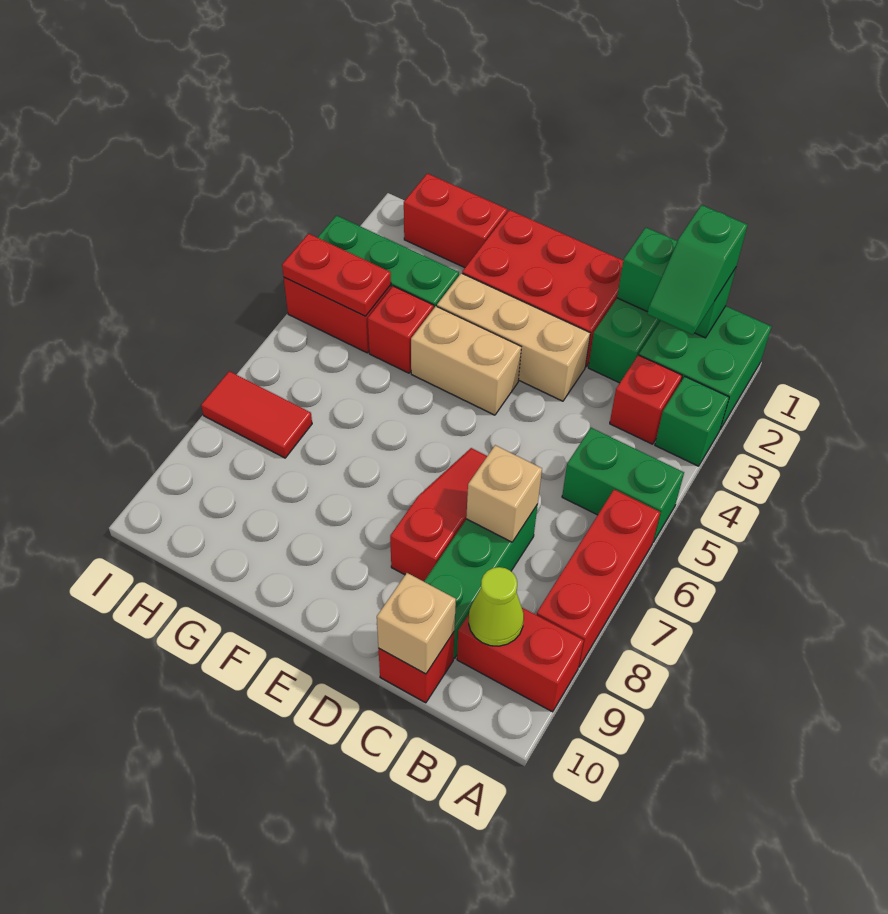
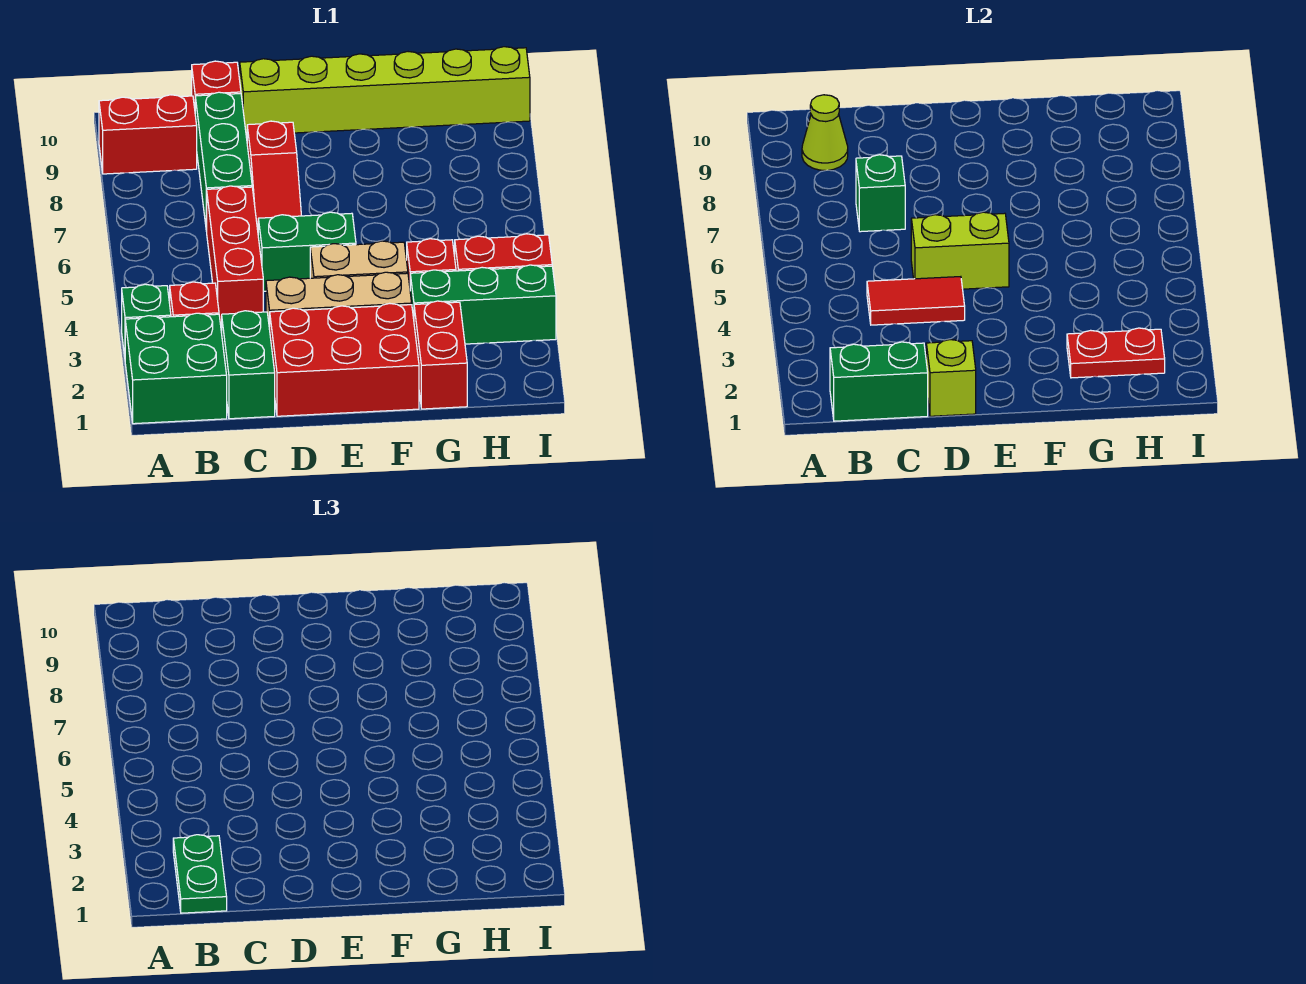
green brick A5:B5 level 1 -> green brick D5:E5 level 1
red brick A6:A8 level 1 -> red brick C4:C6 level 1
green slope B1:B2 level 3 top 1 -> green plate B1:B2 level 3
tan brick C7 level 2 -> green brick C7 level 2
tan brick C10 level 2 -> none
none -> lime brick D1 level 2
none -> lime brick D5:E5 level 2
none -> lime brick D10:I10 level 1
red brick G1:H1 level 1 -> red brick G1:G2 level 1
red plate H4:I4 level 2 -> red plate G2:H2 level 2
red tile H7:I7 level 1 -> red tile C4:D4 level 2

